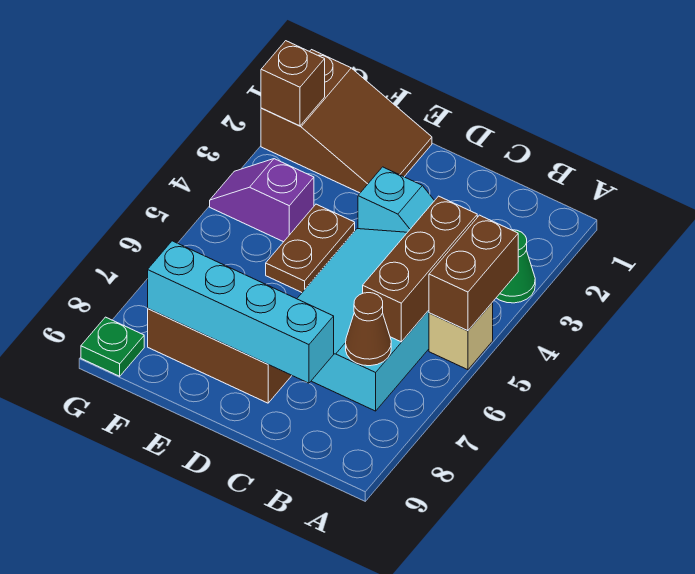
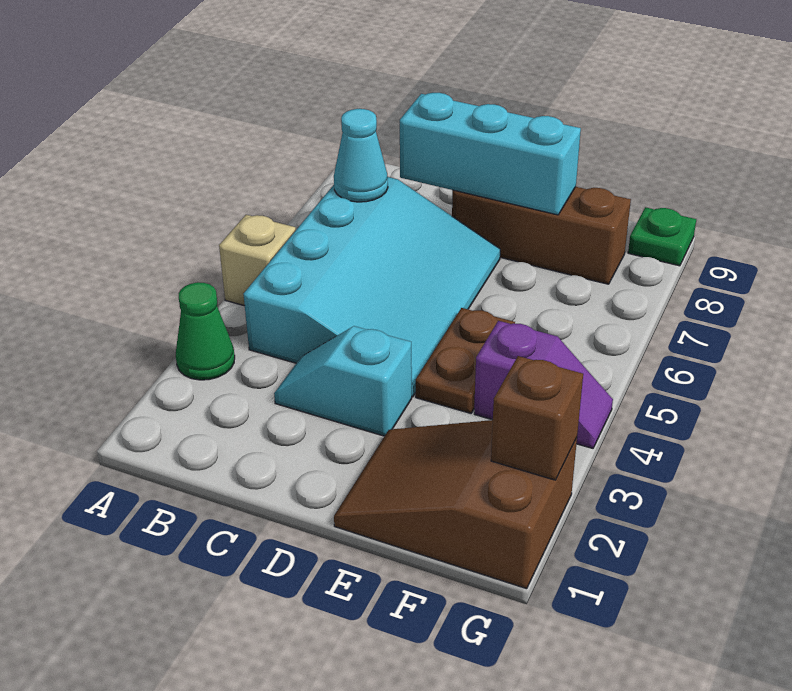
brown brick A4:A5 level 2 -> none
brown brick B4:B6 level 2 -> none
brown cone B7 level 2 -> cyan cone B7 level 2
cyan brick C8:F8 level 2 -> cyan brick C8:E8 level 2

